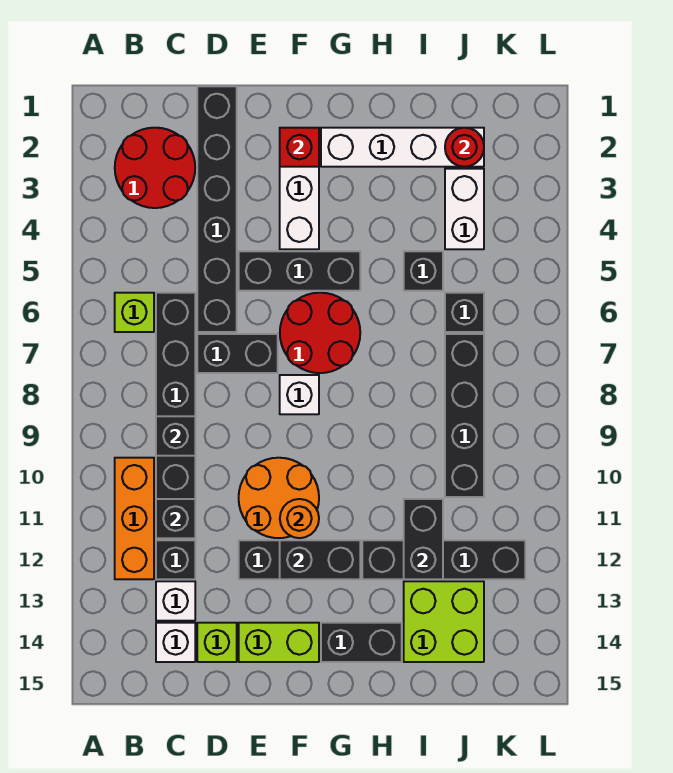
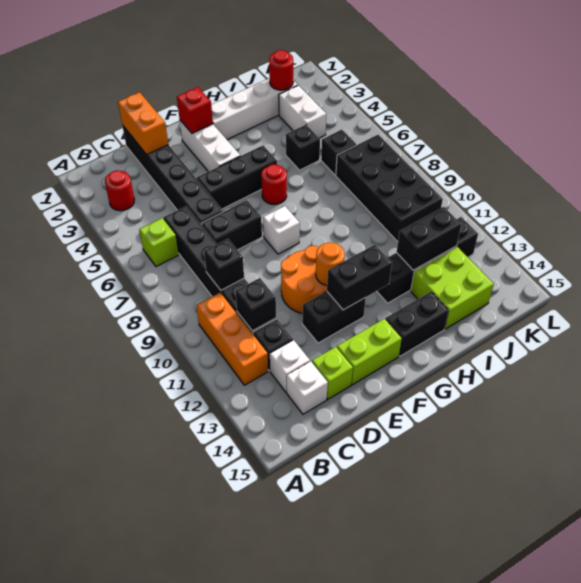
red round brick B2:C3 level 1 -> red round brick B3 level 1
none -> orange brick D1:D2 level 2
red round brick F6:G7 level 1 -> red round brick G6 level 1
black brick I11:I12 level 2 -> black brick I12:J12 level 2
black brick J7:J10 level 1 -> black brick J7:K10 level 1

